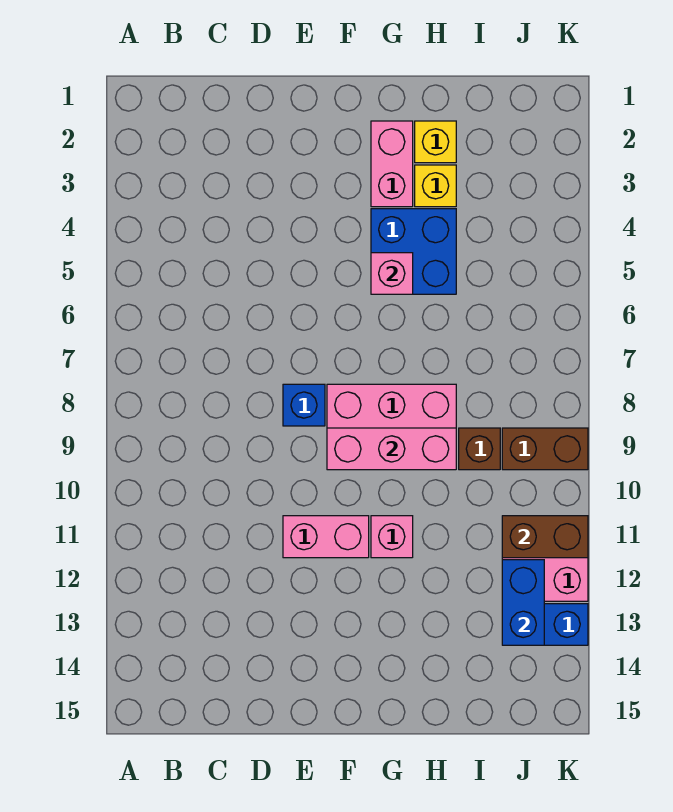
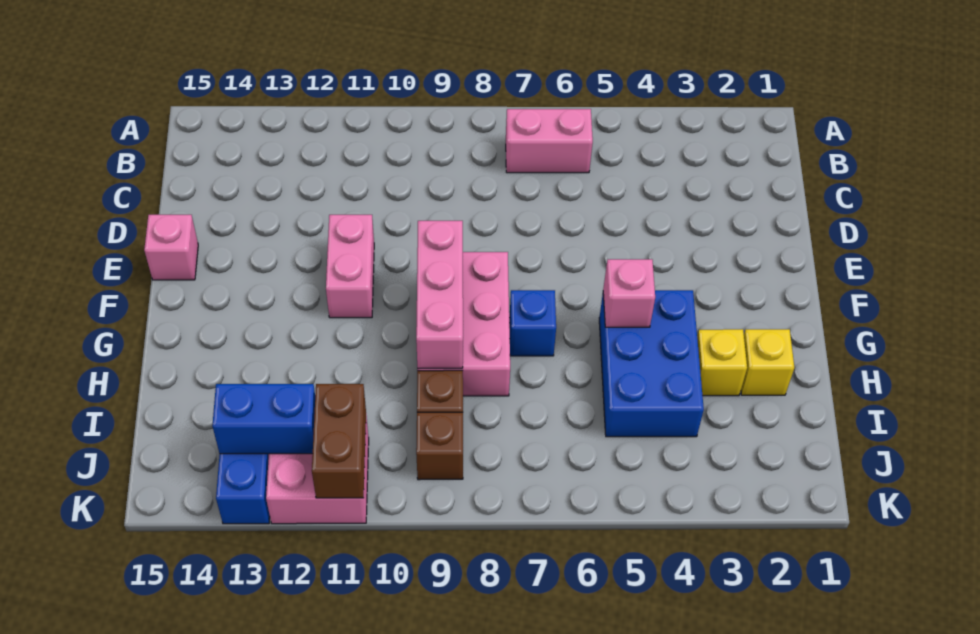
blue brick E8 level 1 -> blue brick G7 level 1
pink brick G2:G3 level 1 -> pink brick B6:B7 level 1
blue brick G4:H5 level 1 -> blue brick G4:I5 level 1
pink brick G11 level 1 -> pink brick E15 level 1
brown brick J9:K9 level 1 -> brown brick J9 level 1

